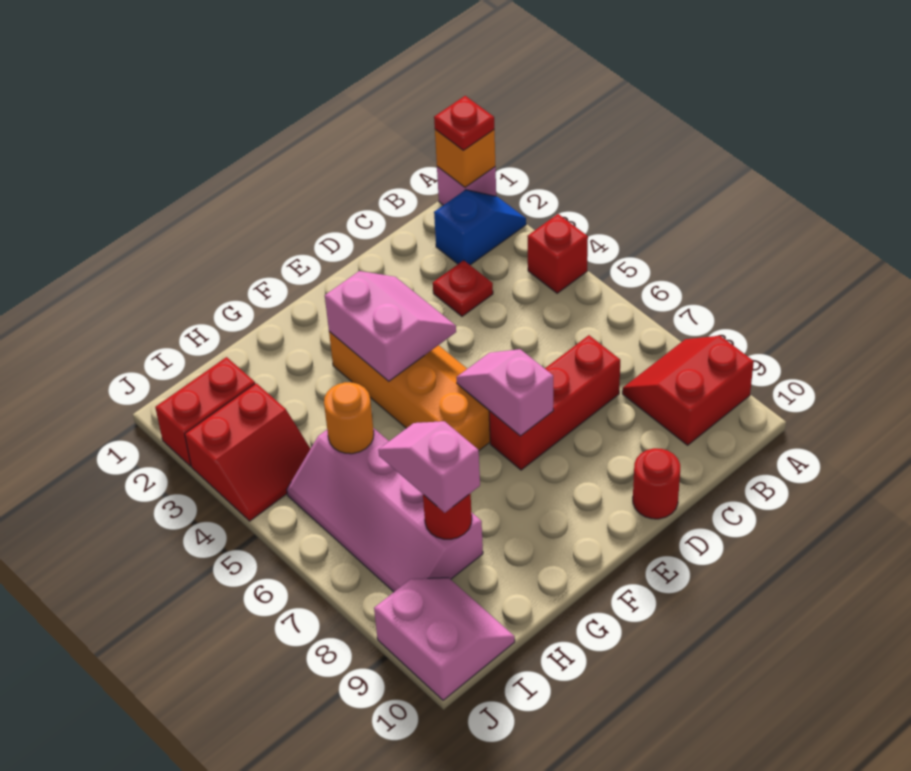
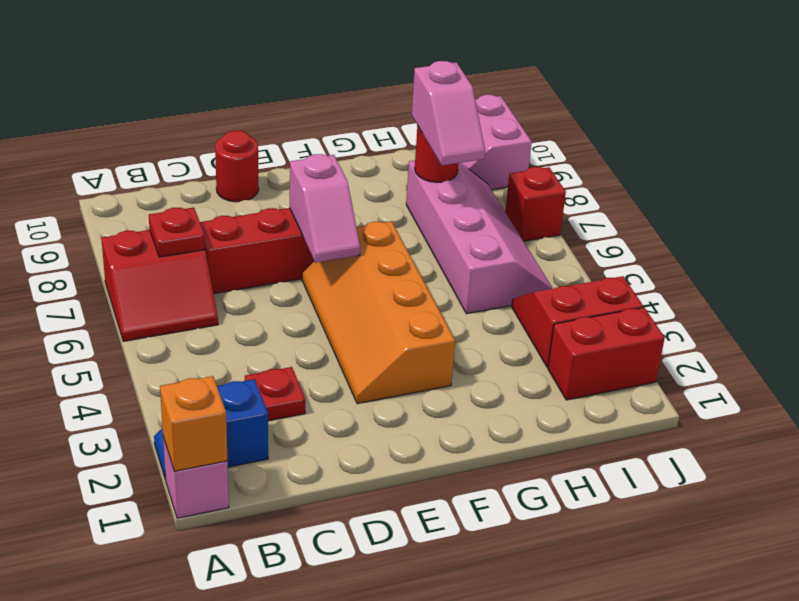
red plate A1 level 3 -> red plate B7 level 2
red brick A4 level 1 -> red brick J7 level 1
red slope A8:B9 level 1 top 9 -> red slope A6:B7 level 1 top 7
pink slope E3:F4 level 2 top F -> none
orange round brick H5 level 2 -> none

